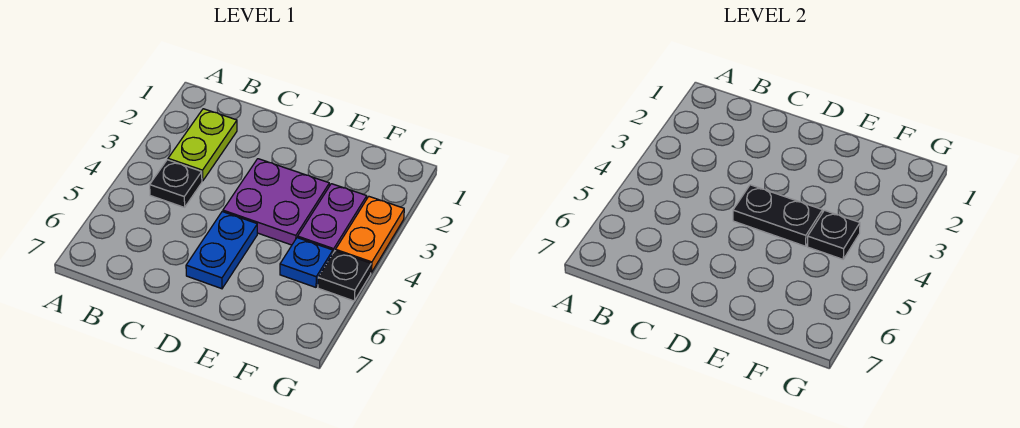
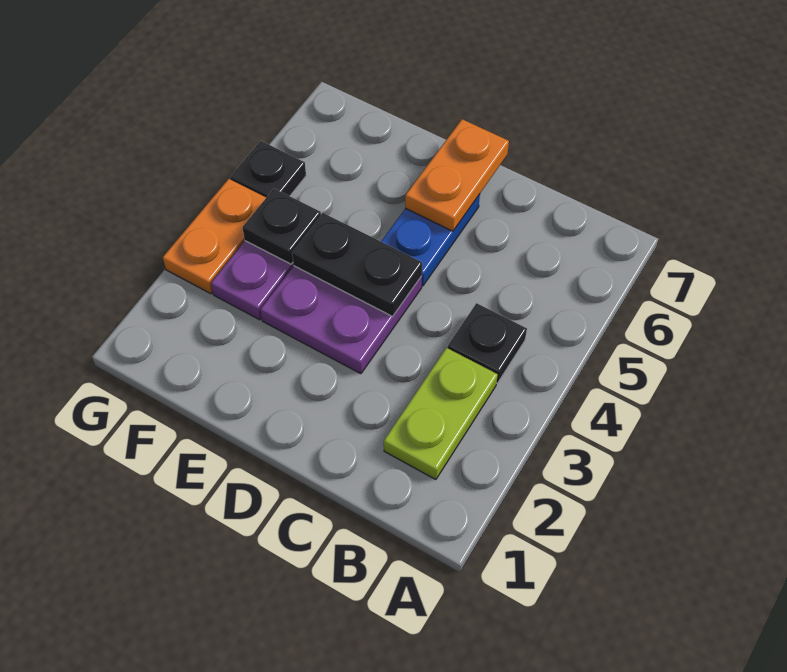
none -> orange plate D6:D7 level 2
blue plate F5 level 1 -> none

